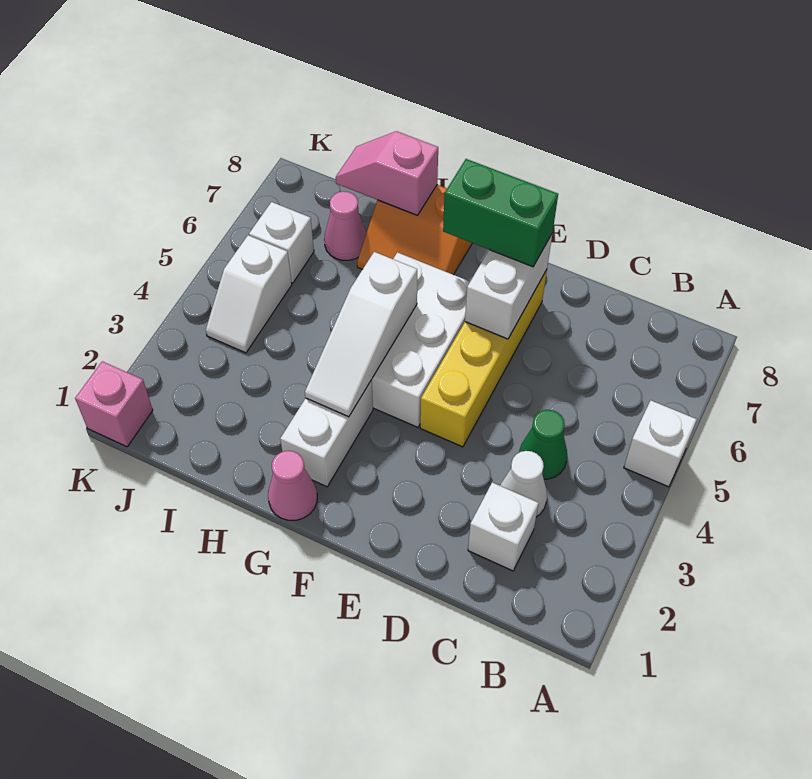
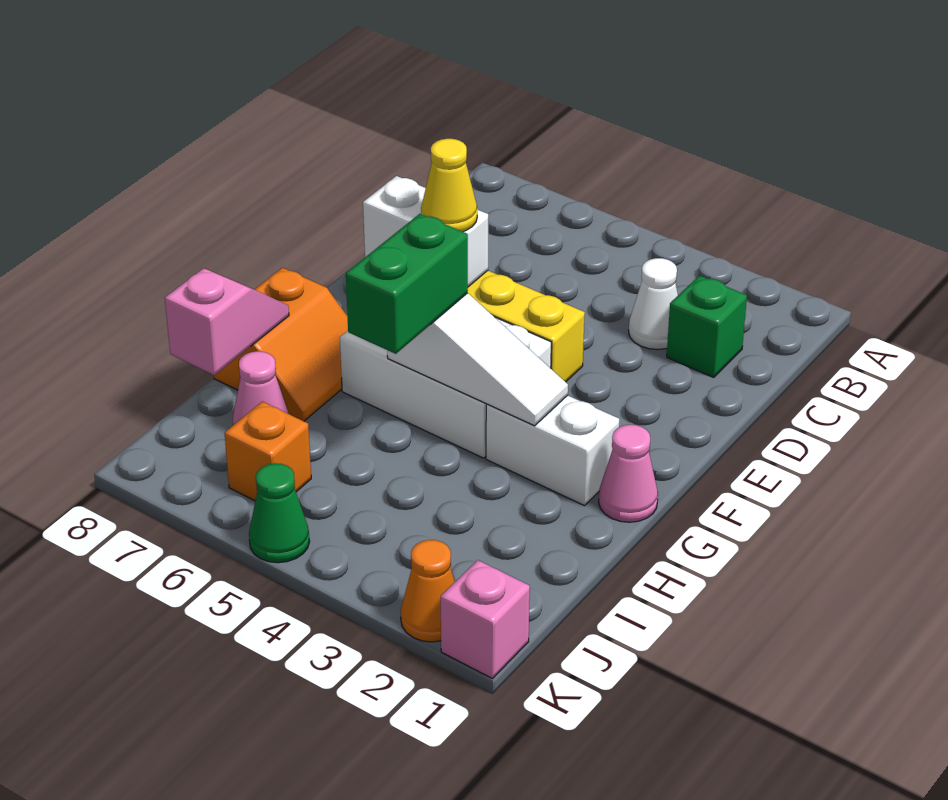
white brick A5 level 1 -> none
white brick C2 level 1 -> green brick C2 level 1
green cone C4 level 1 -> green cone K5 level 1
none -> yellow cone E6 level 3
green brick E7:F7 level 3 -> green brick G5:H5 level 3
pink slope H8:I8 level 2 top H -> pink slope H8:I8 level 2 top I
white slope J4:J5 level 1 top 5 -> none
white brick J6 level 1 -> orange brick J6 level 1
none -> orange cone K2 level 1

